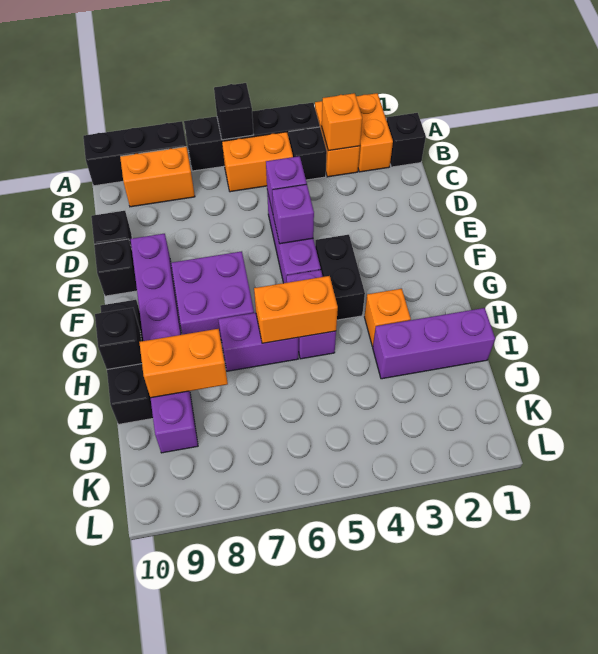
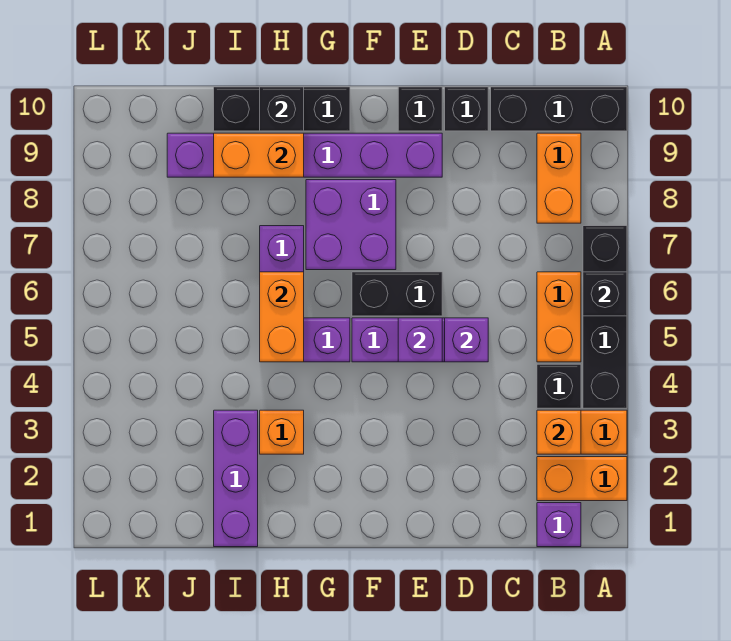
black brick A8:A10 level 1 -> black brick A10:C10 level 1
black brick B1 level 1 -> purple brick B1 level 1
black brick F4:G4 level 1 -> black brick E6:F6 level 1
orange brick I8:I9 level 2 -> orange brick H9:I9 level 2

